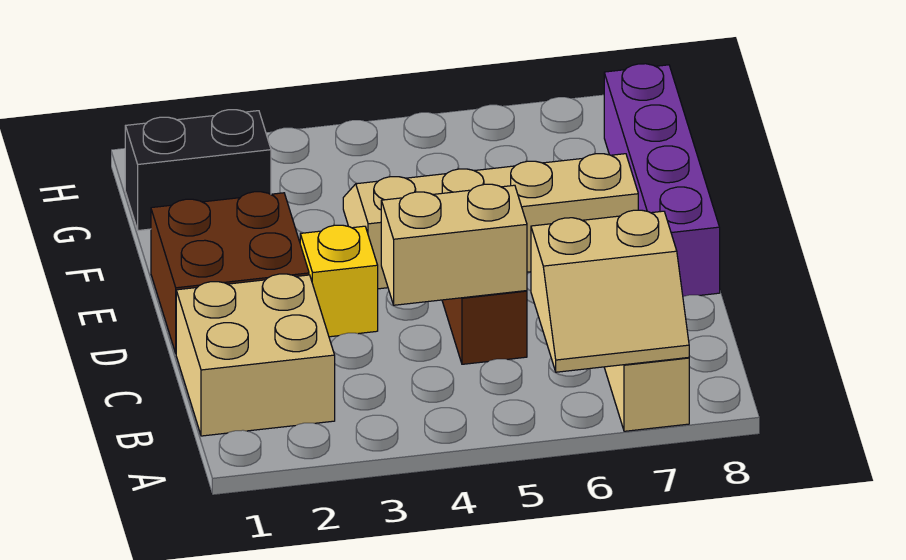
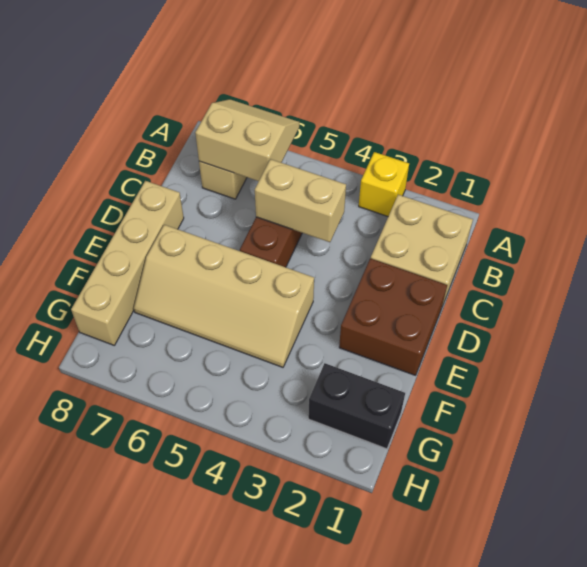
yellow brick D3 level 1 -> yellow brick A3 level 1
purple brick D8:G8 level 1 -> tan brick D8:G8 level 1

